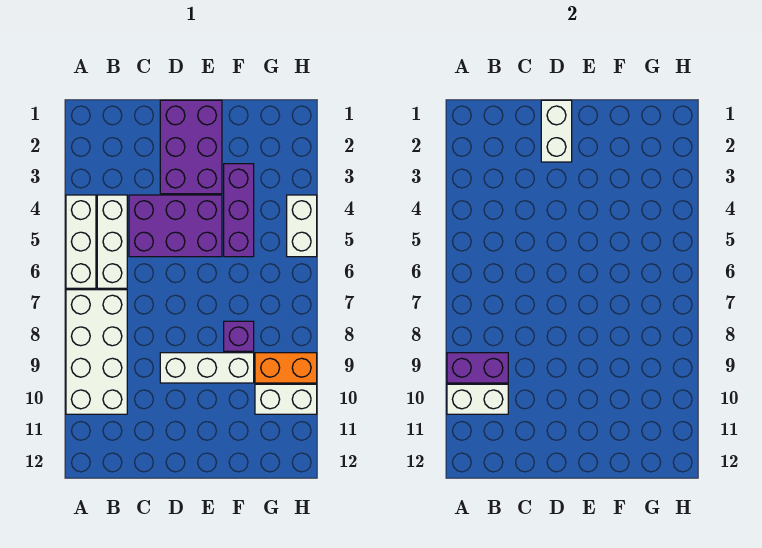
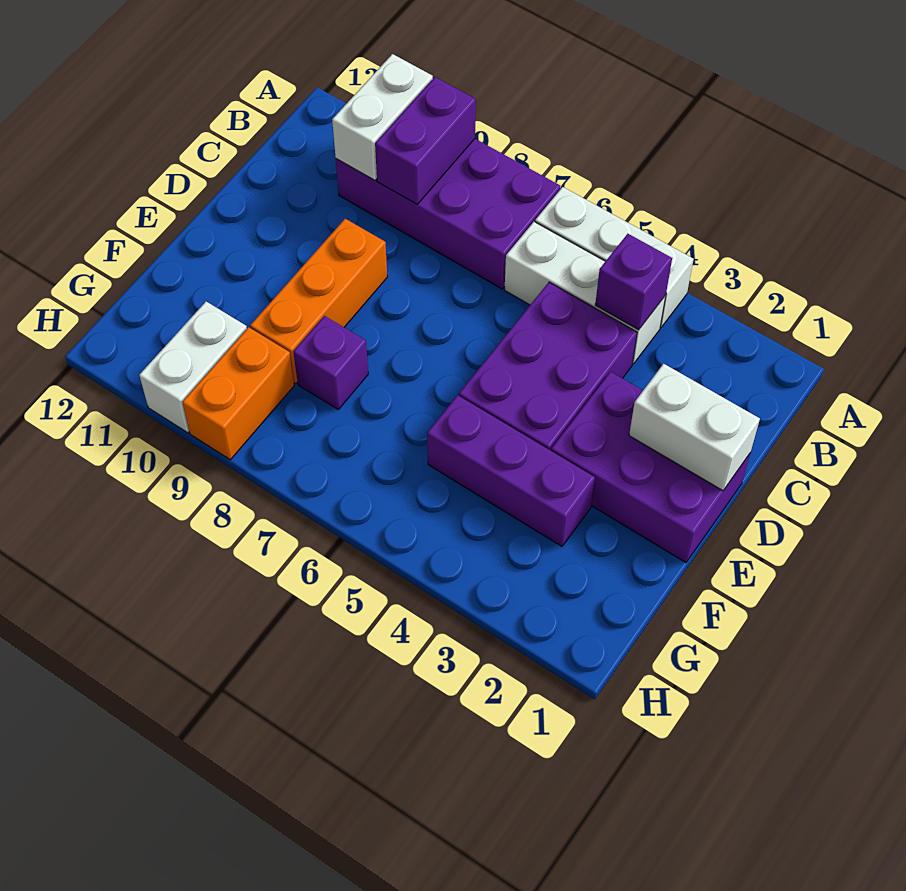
white brick A7:B10 level 1 -> purple brick A7:B10 level 1
none -> purple brick B4 level 2
white brick D9:F9 level 1 -> orange brick D9:F9 level 1
white brick H4:H5 level 1 -> none

